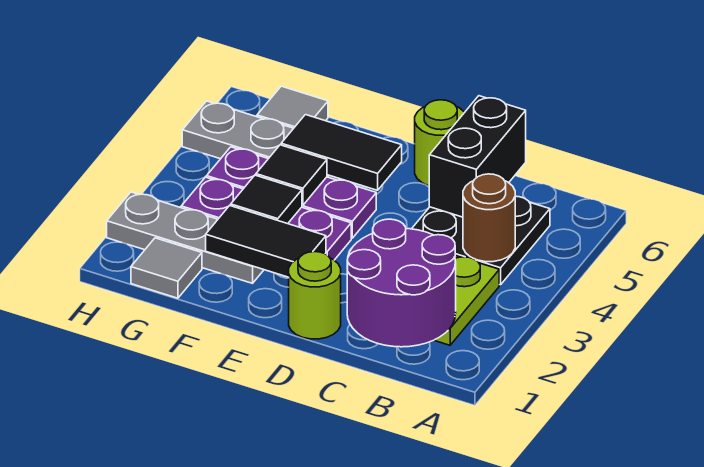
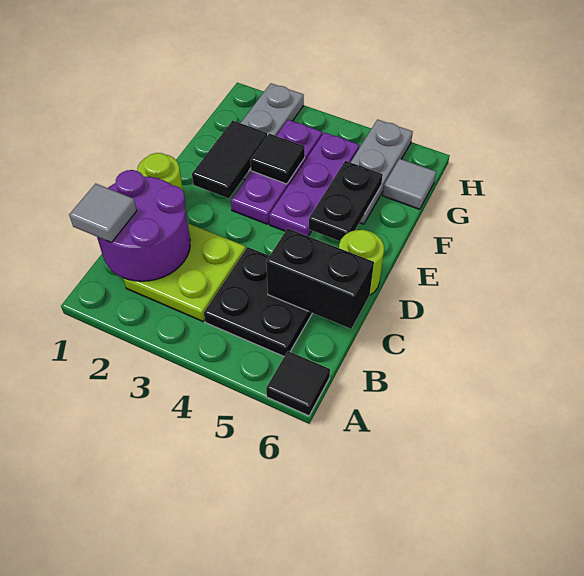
brown round brick B4 level 2 -> none
black tile E5:F5 level 2 -> black plate E5:F5 level 2
black tile F4 level 2 -> black tile A6 level 1
grey tile G1 level 1 -> grey tile B1 level 3

